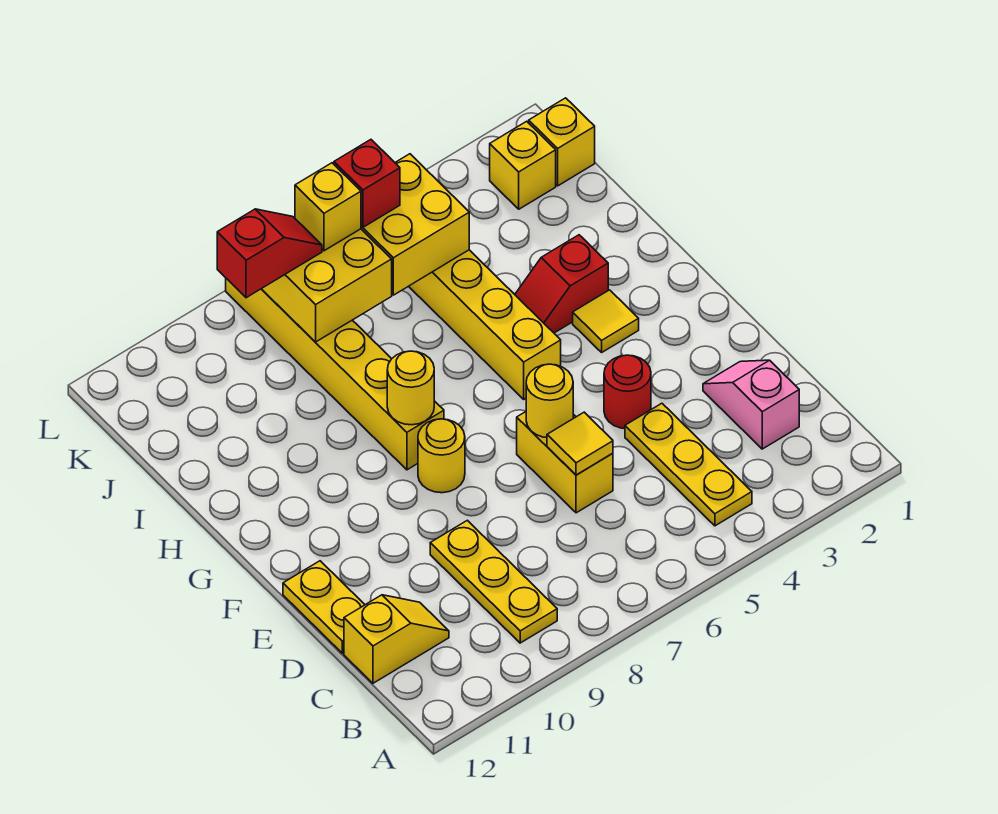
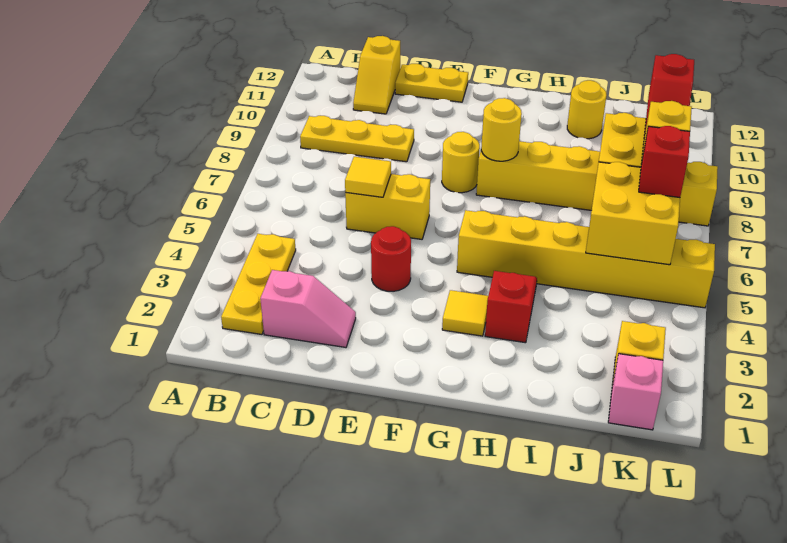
yellow plate B4:D4 level 1 -> yellow plate B2:B4 level 1
yellow round brick E6 level 2 -> yellow round brick I11 level 1
yellow brick K1 level 1 -> pink brick K1 level 1

